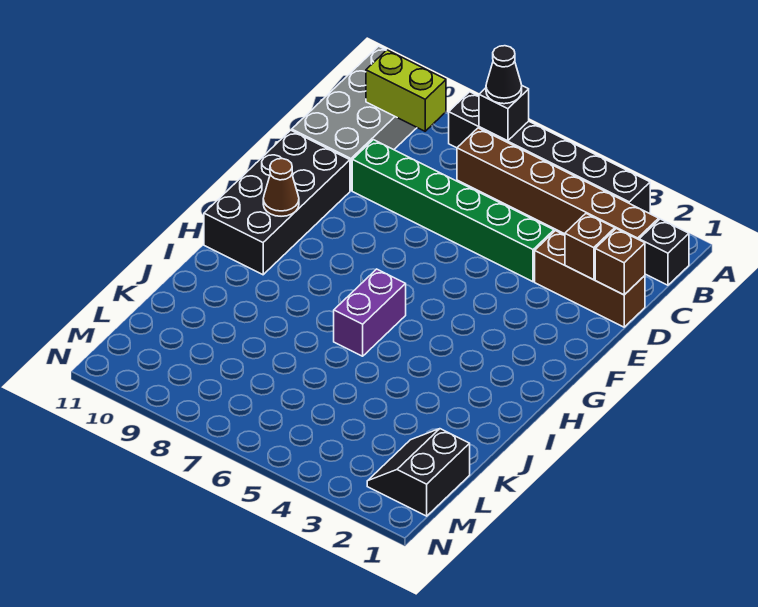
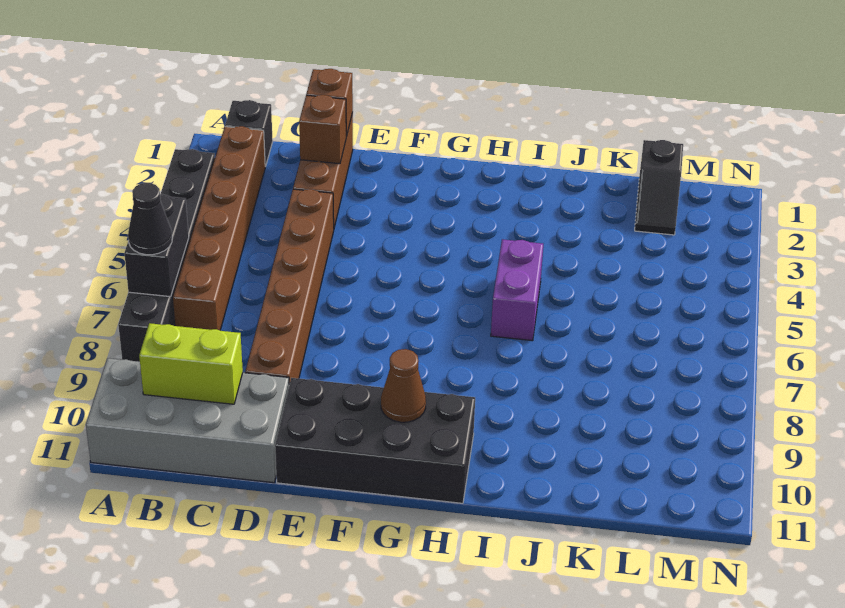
black brick A7 level 2 -> black brick A6:A7 level 2
lime brick B9:B10 level 2 -> lime brick B10:C10 level 2
green brick D4:D9 level 1 -> brown brick D4:D9 level 1
purple brick H6:I6 level 1 -> purple brick I5:I6 level 1
black slope L1:M2 level 1 top 1 -> black slope L1:L2 level 1 top 1

